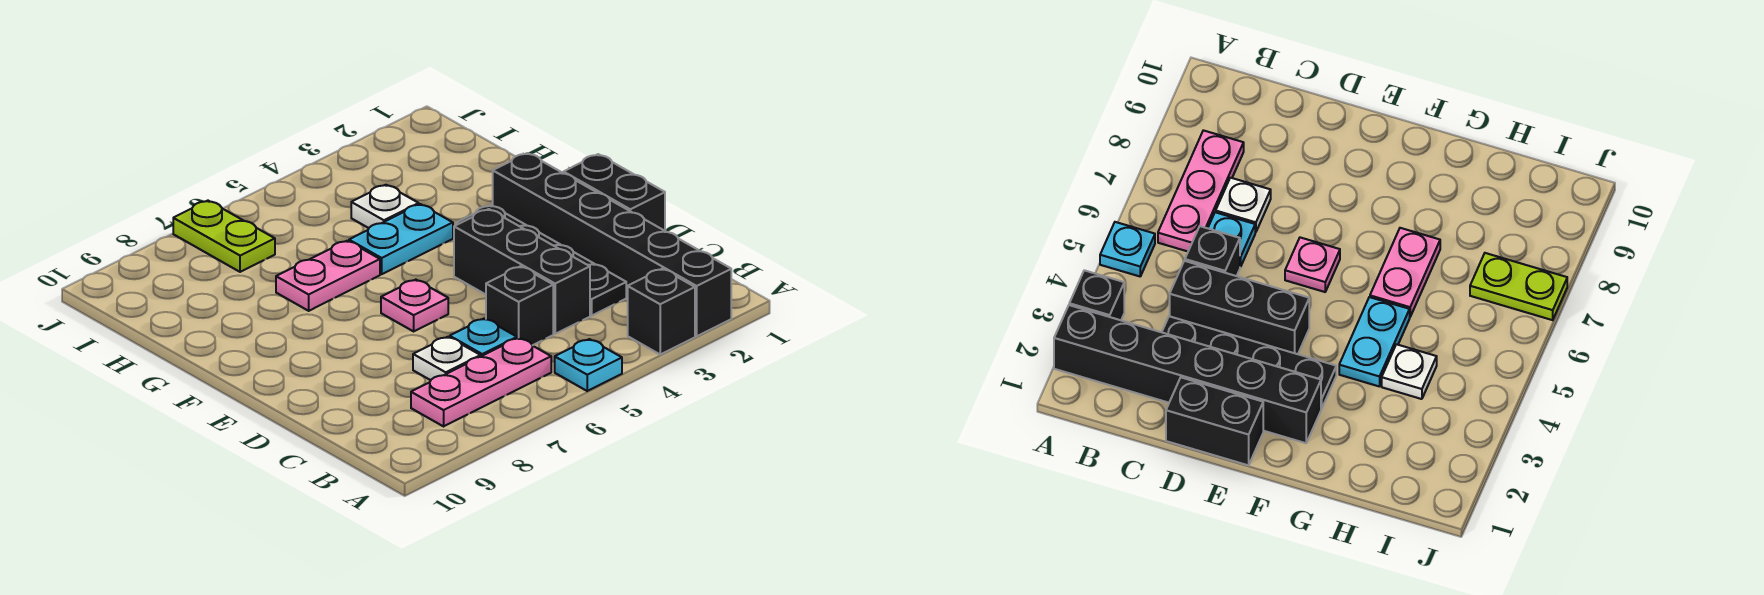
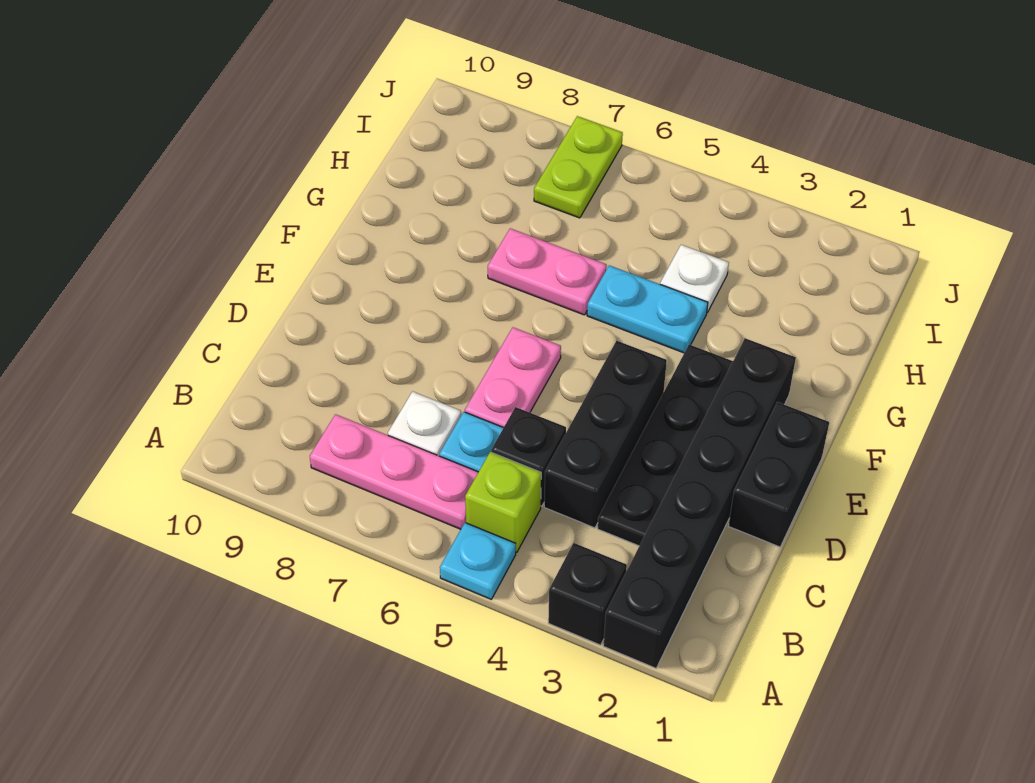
none -> lime brick B5 level 1
pink plate E6 level 1 -> pink plate D6:E6 level 1

